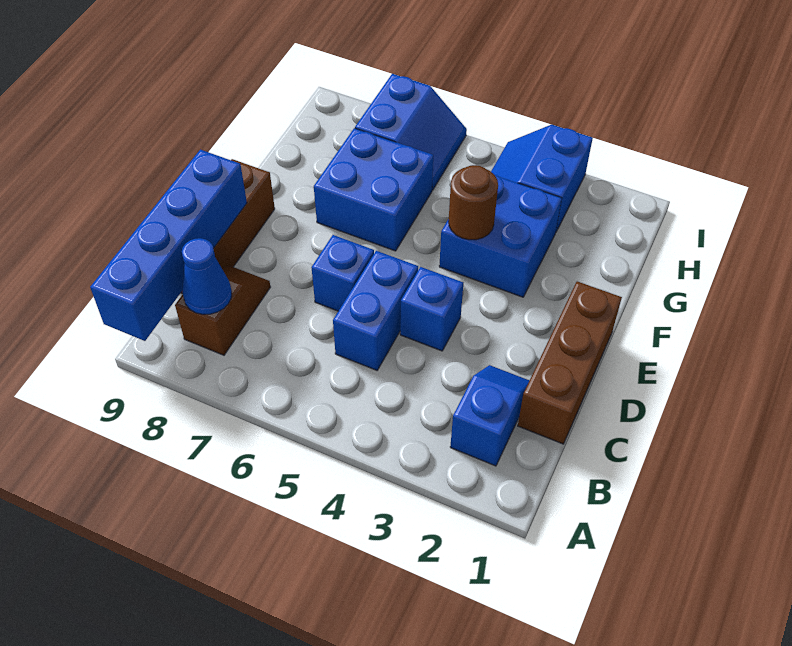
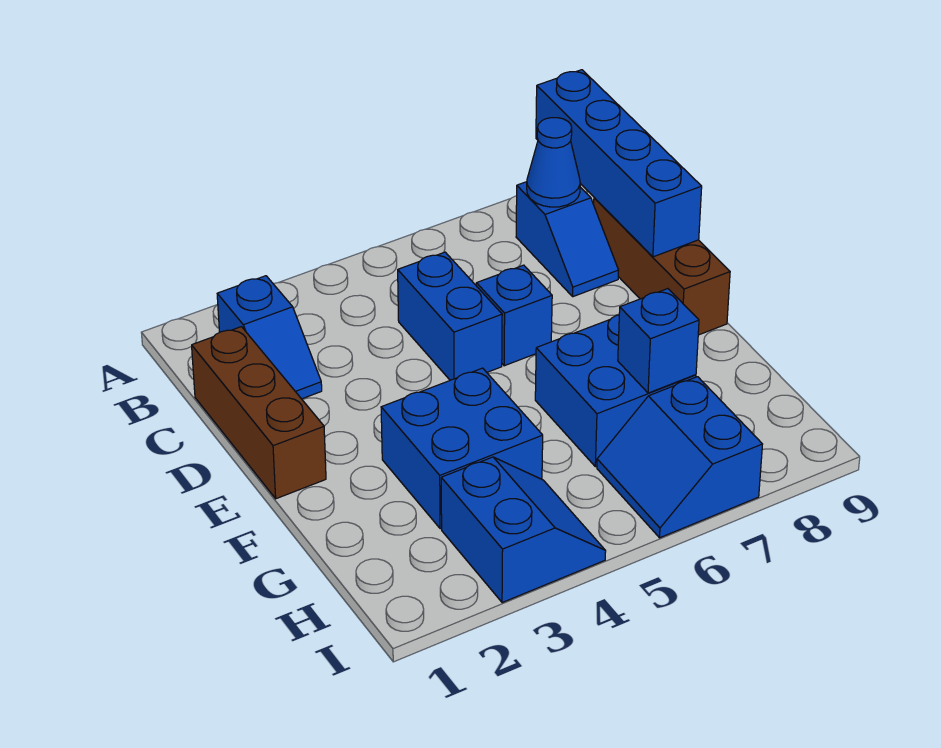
brown slope B8:C8 level 1 top B -> blue slope B8:C8 level 1 top B
blue brick D4 level 1 -> blue brick G7 level 2
brown round brick F4 level 2 -> none

